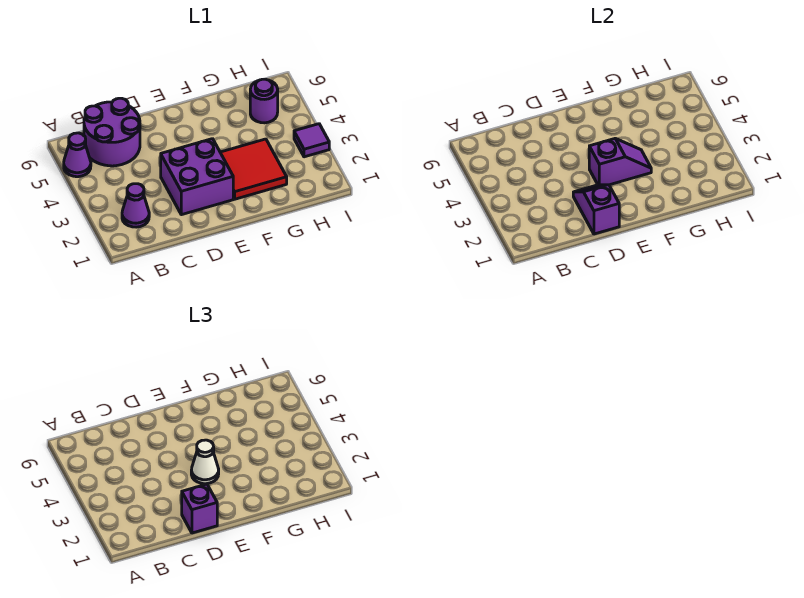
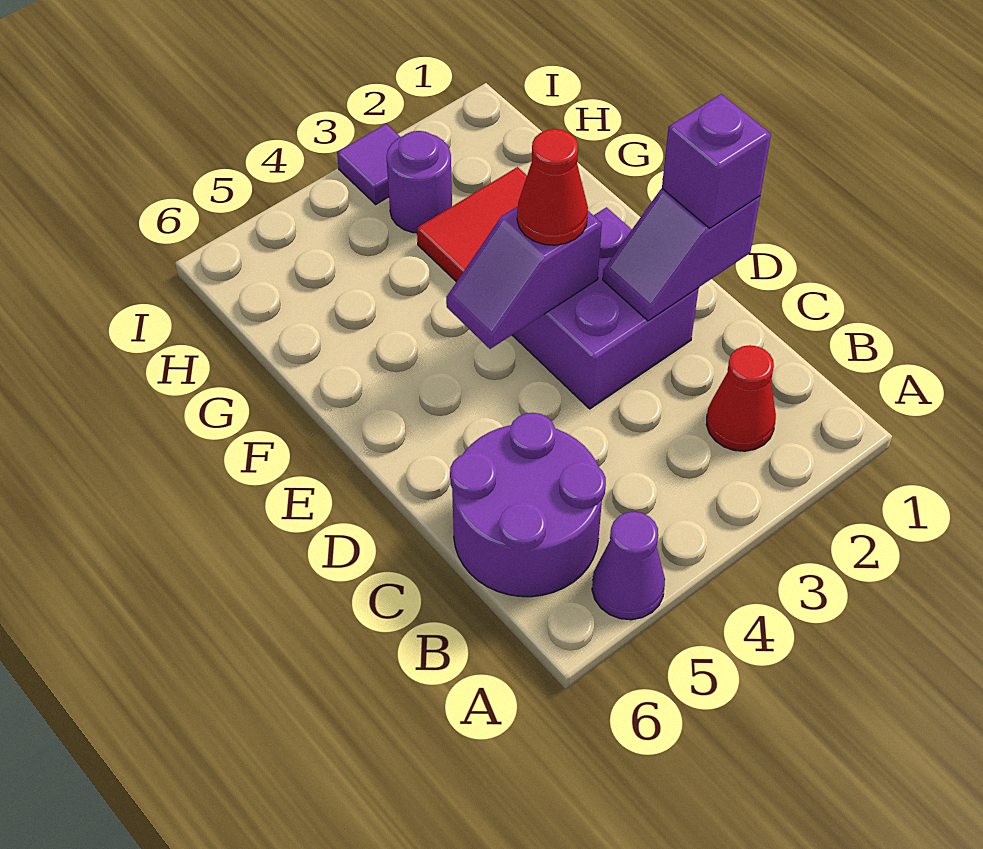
purple cone B2 level 1 -> red cone B2 level 1
purple slope E3:F3 level 2 top E -> purple slope E3:E4 level 2 top 3
white cone E3 level 3 -> red cone E3 level 3
purple round brick H5 level 1 -> purple round brick H3 level 1

